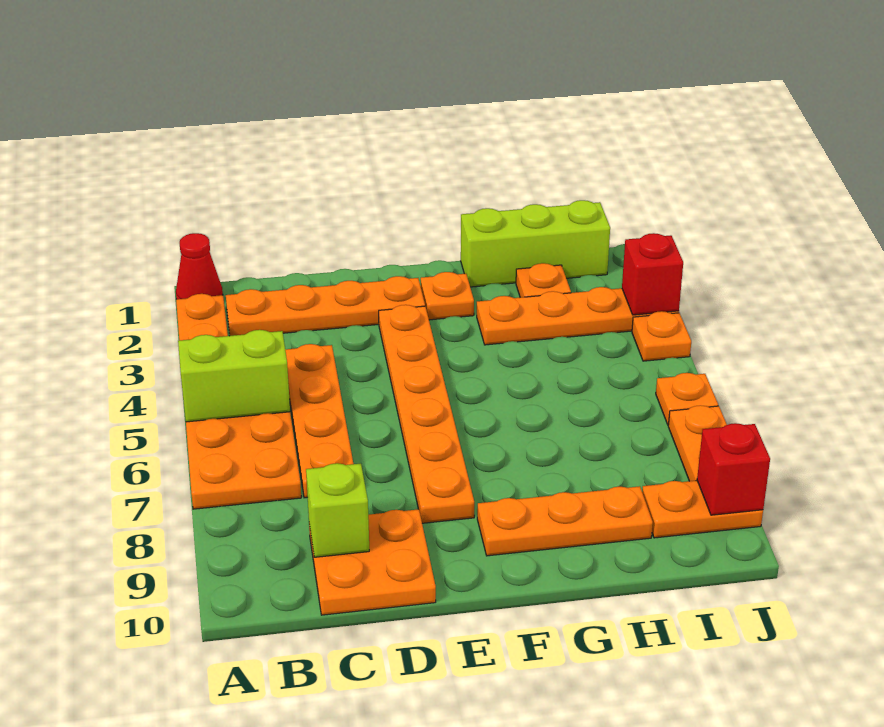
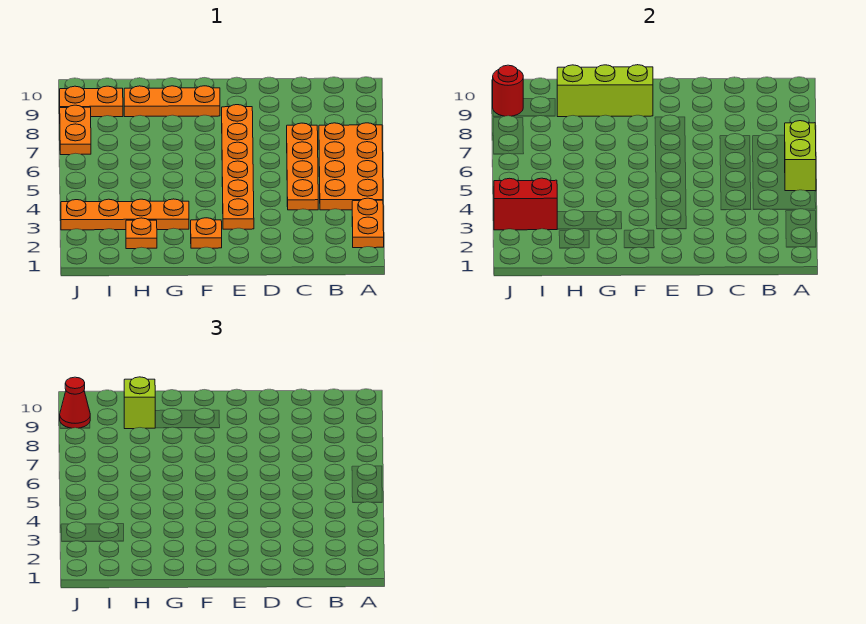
red cone A1 level 1 -> red cone J9 level 3
lime brick A5:B5 level 2 -> lime brick A5:A6 level 2
orange plate B2:E2 level 1 -> none
orange plate C9:D10 level 1 -> none
lime brick C9 level 2 -> lime brick H9 level 3
lime brick G1:I1 level 1 -> lime brick F9:H9 level 2
red brick J3 level 2 -> red brick I3:J3 level 2
orange plate J4 level 1 -> none
orange plate J6 level 1 -> none
red brick J9 level 2 -> red round brick J9 level 2

